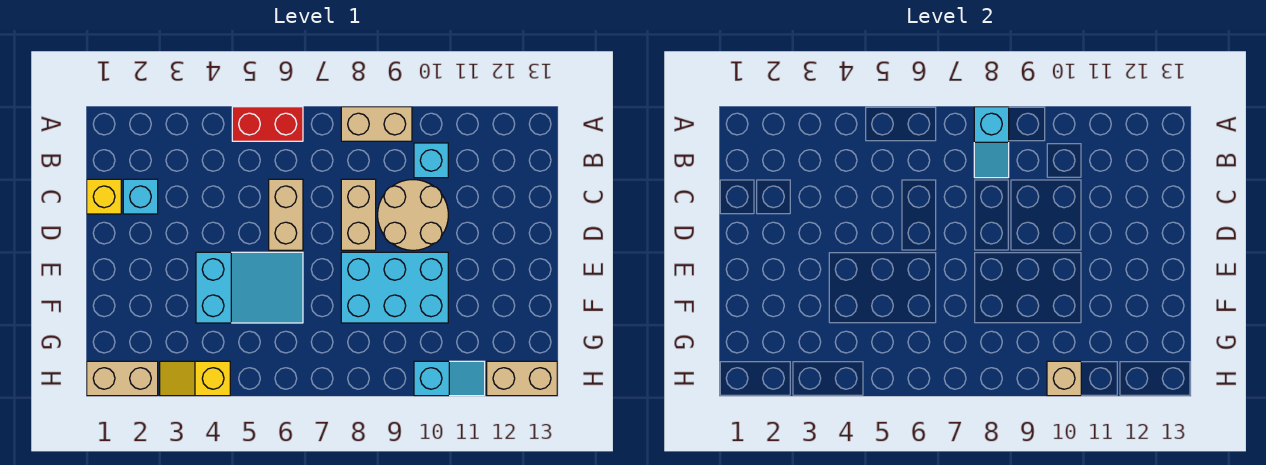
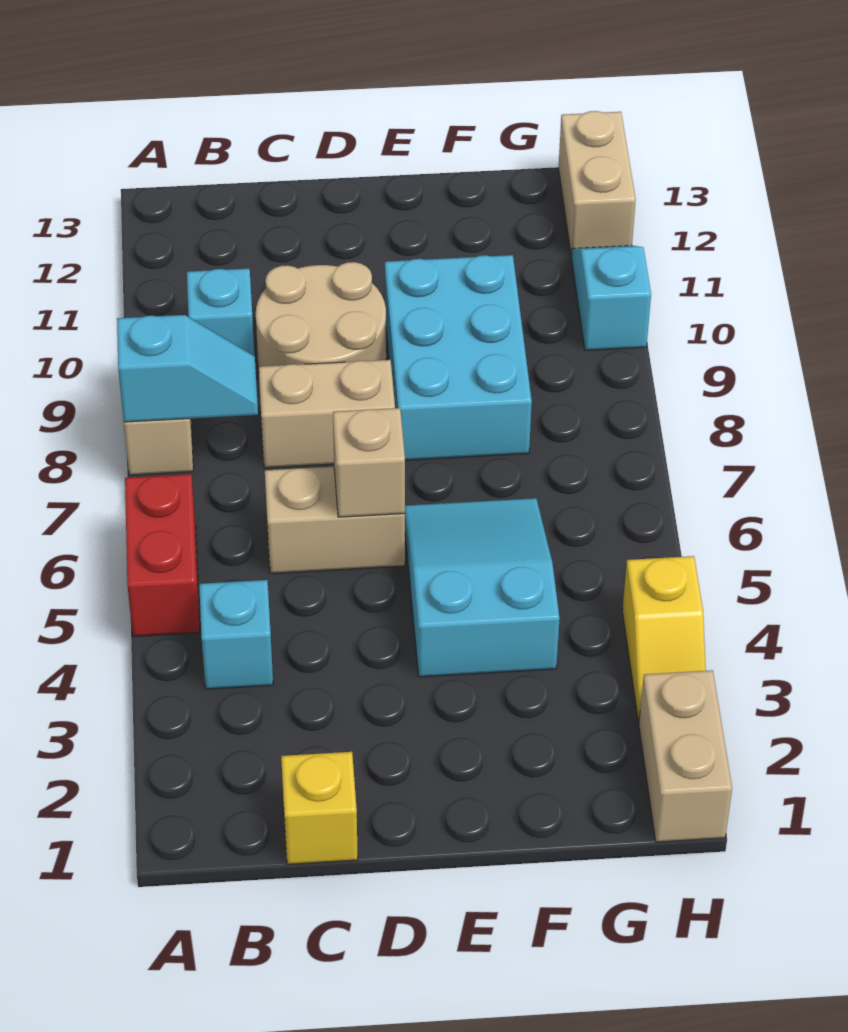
cyan brick C2 level 1 -> cyan brick B4 level 1
tan brick H10 level 2 -> tan brick D6 level 2

